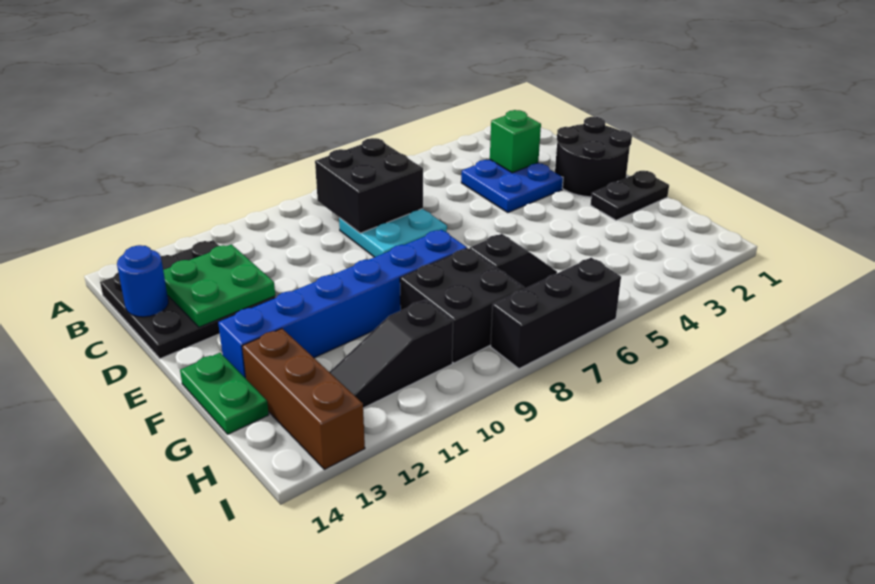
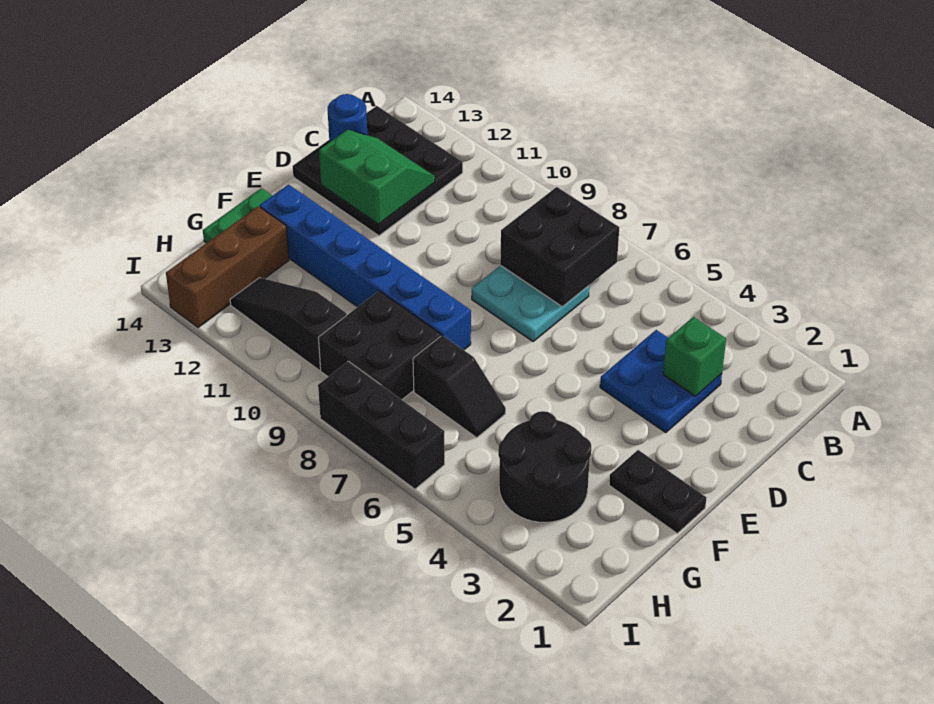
green plate C12:D13 level 2 -> green slope C12:D13 level 2 top D
black round brick D1:E2 level 1 -> black round brick G3:H4 level 1

